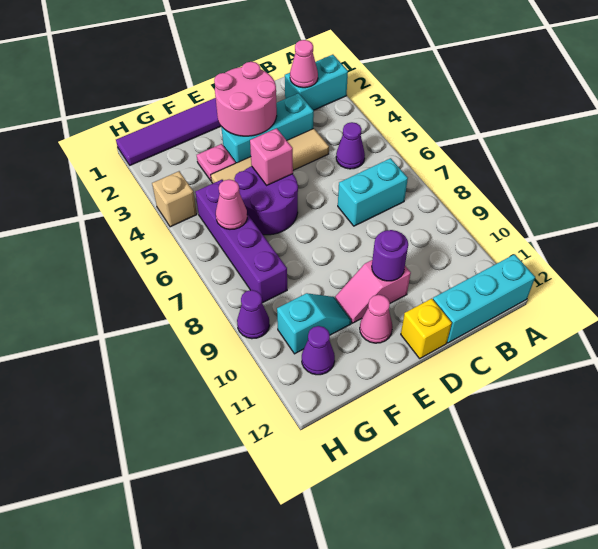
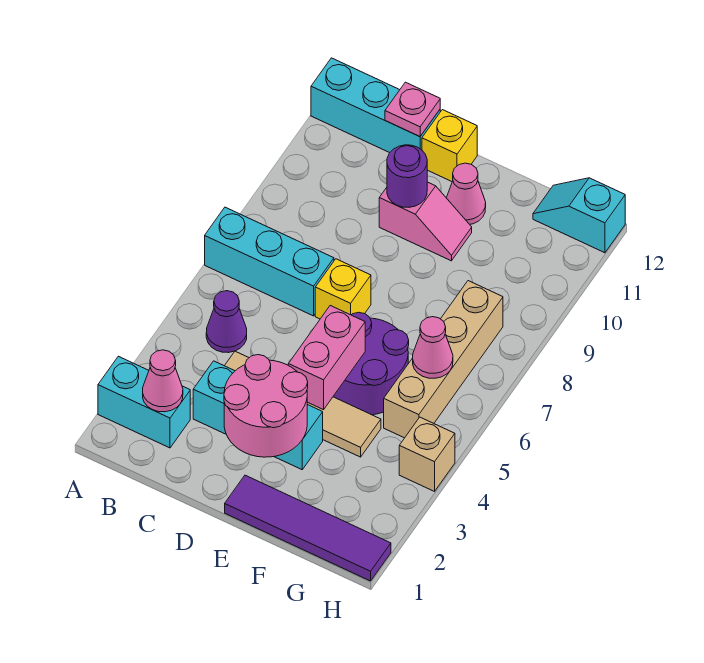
cyan brick B7:C7 level 1 -> cyan brick A7:C7 level 1
none -> yellow brick D7 level 1
pink brick E5 level 2 -> pink brick E4:E5 level 2
pink plate F3 level 1 -> pink plate C12 level 2
cyan slope F10:G10 level 1 top G -> cyan slope G12:H12 level 1 top H
purple brick G5:G8 level 1 -> tan brick G5:G8 level 1
purple cone G11 level 1 -> none
purple cone H9 level 1 -> none

